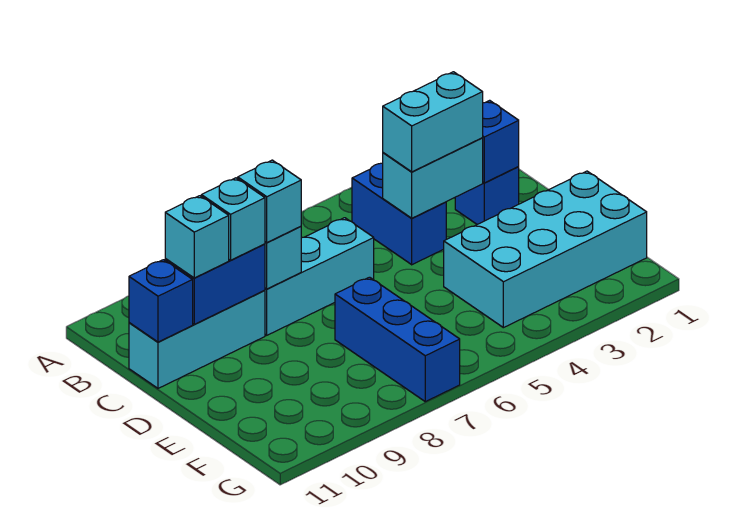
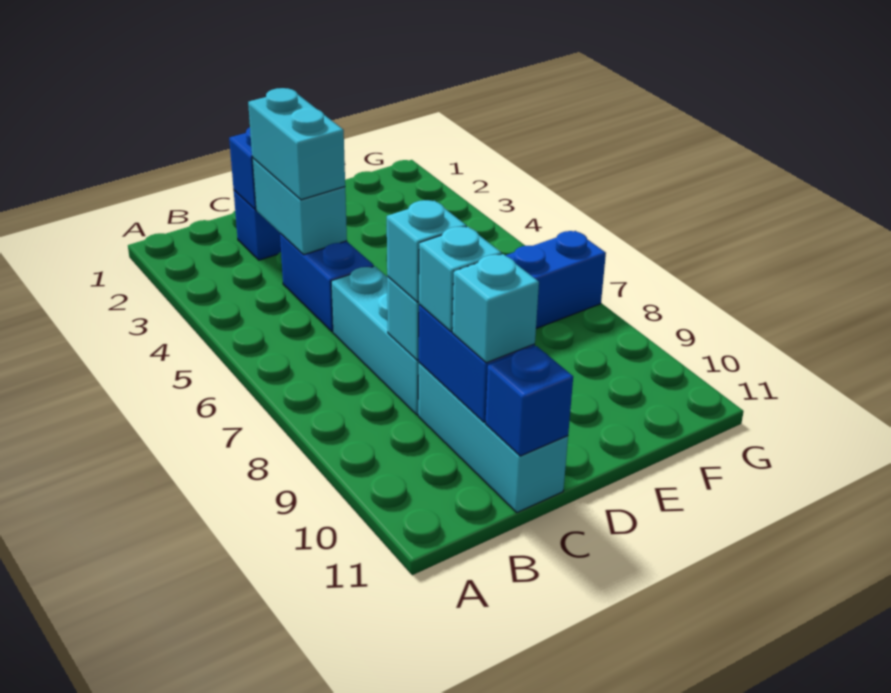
blue brick B4:C4 level 1 -> blue brick C4:C5 level 1
cyan brick E1:F4 level 1 -> none

